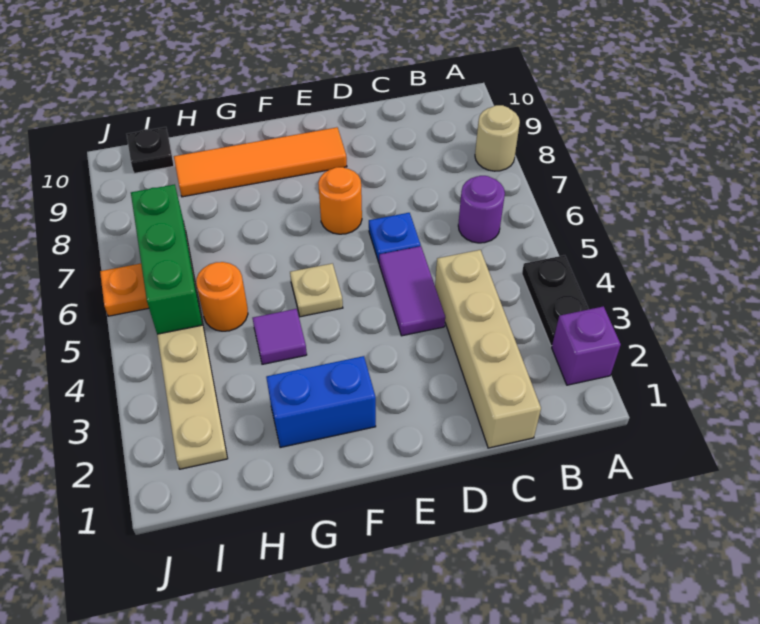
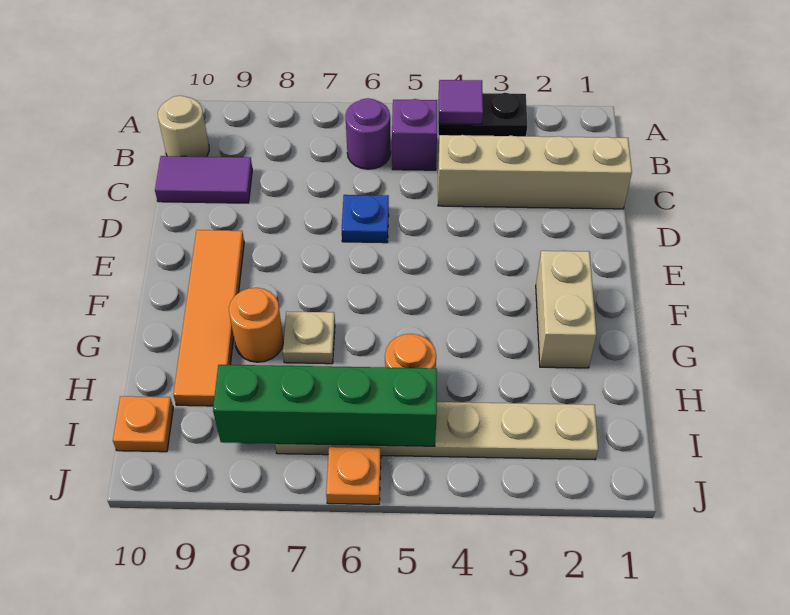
purple brick A2 level 1 -> purple brick B5 level 1
tan round brick A8 level 1 -> tan round brick B10 level 1
purple tile D4:D5 level 1 -> purple tile C9:C10 level 1
orange round brick E7 level 1 -> orange round brick G8 level 1
blue brick F2:G2 level 1 -> tan brick F2:G2 level 1
tan plate F5 level 1 -> tan plate G7 level 1
purple tile G4 level 1 -> purple tile A4 level 2
green brick I5:I7 level 2 -> green brick I5:I8 level 2
black plate I10 level 1 -> orange plate I10 level 1

